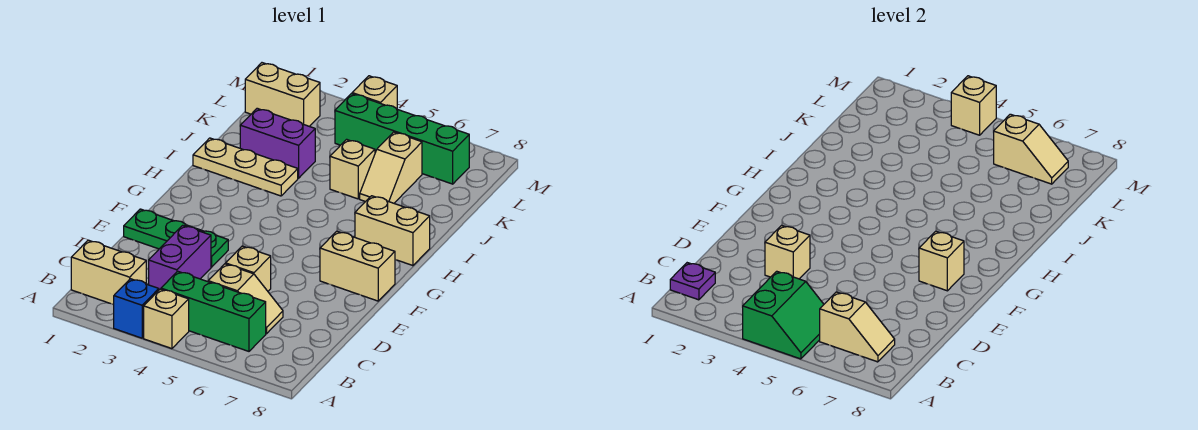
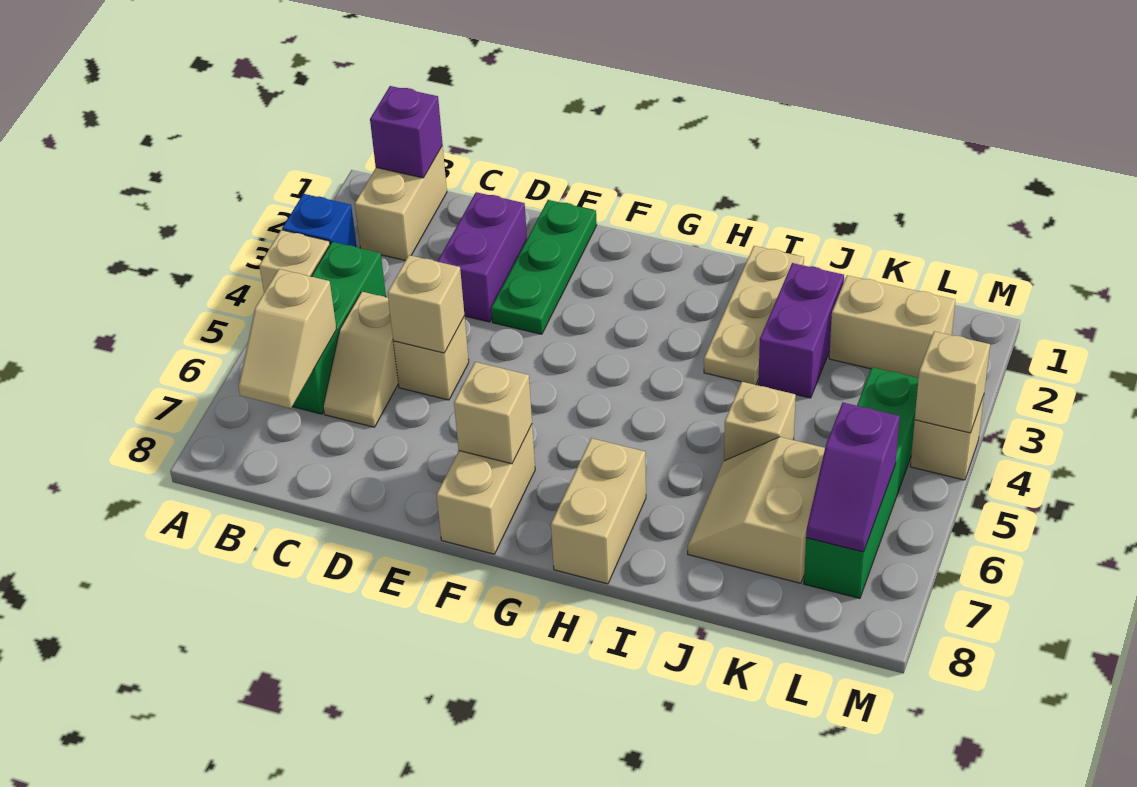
green slope A4:B5 level 2 top 4 -> none
purple plate B1 level 2 -> purple brick B1 level 2
purple brick C3:D3 level 1 -> purple brick D2:D3 level 1
tan brick D3 level 2 -> tan brick D5 level 2
tan slope J6:K6 level 1 top K -> tan slope J6:K7 level 1 top K
tan brick L1:L2 level 1 -> tan brick K2:L2 level 1
tan slope L6:L7 level 2 top 6 -> purple slope L6:L7 level 2 top 6

